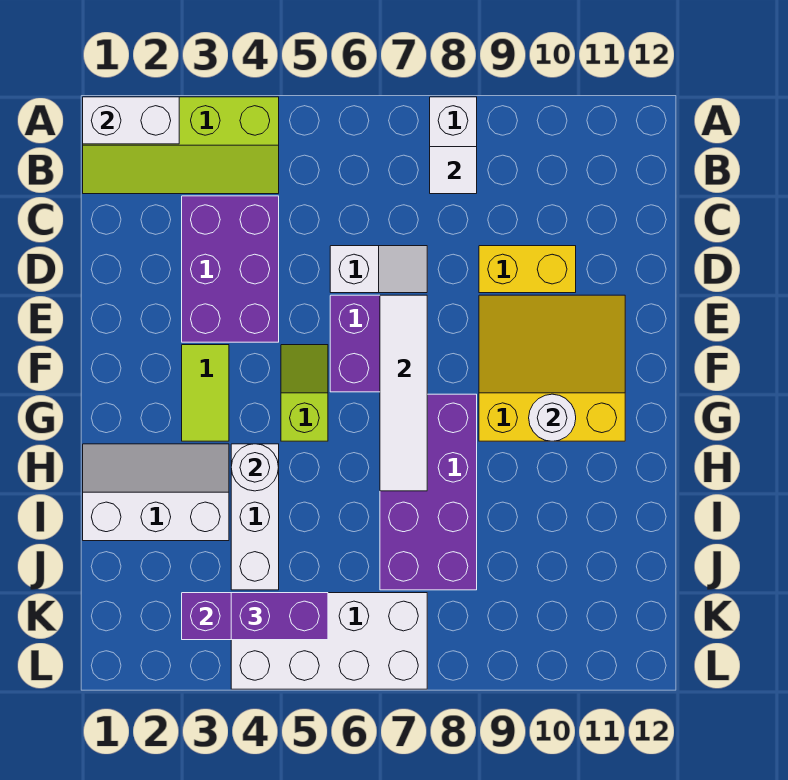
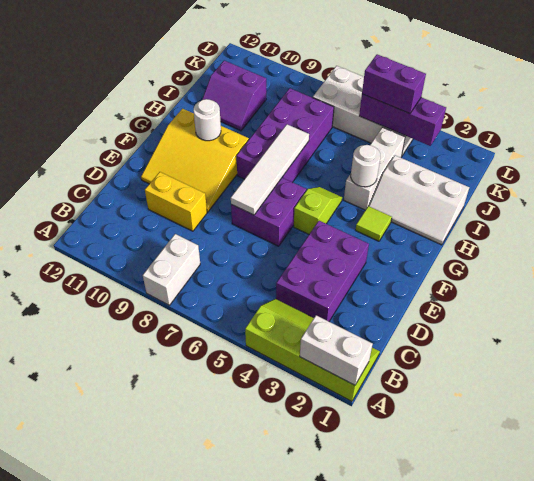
white tile B8 level 2 -> none
white slope D6:D7 level 1 top 6 -> none
lime tile F3:G3 level 1 -> lime tile G3 level 1
lime slope F5:G5 level 1 top G -> lime slope F5:G5 level 1 top F
none -> purple slope I10:J11 level 1 top J

